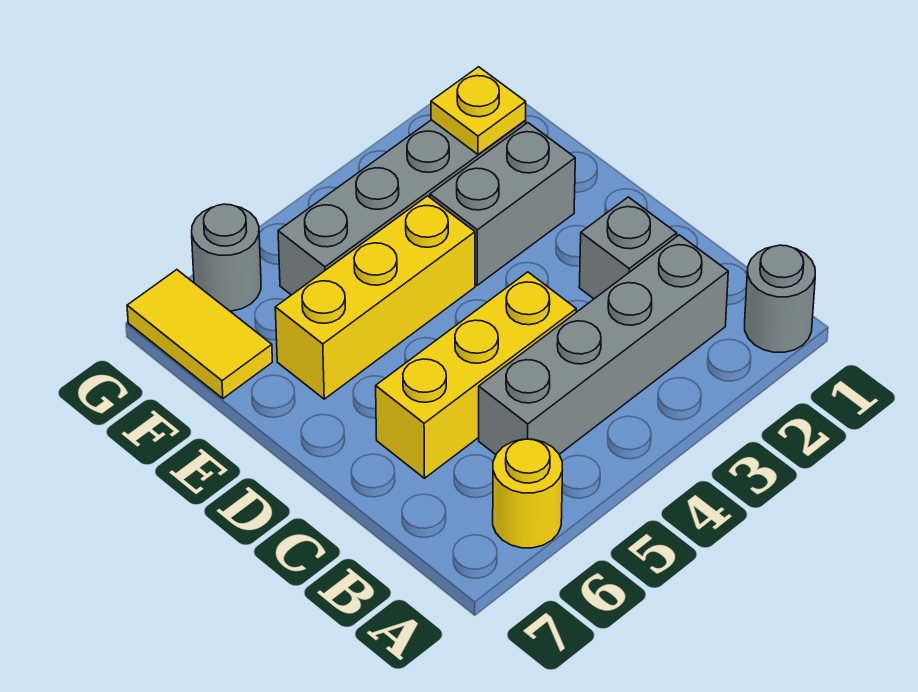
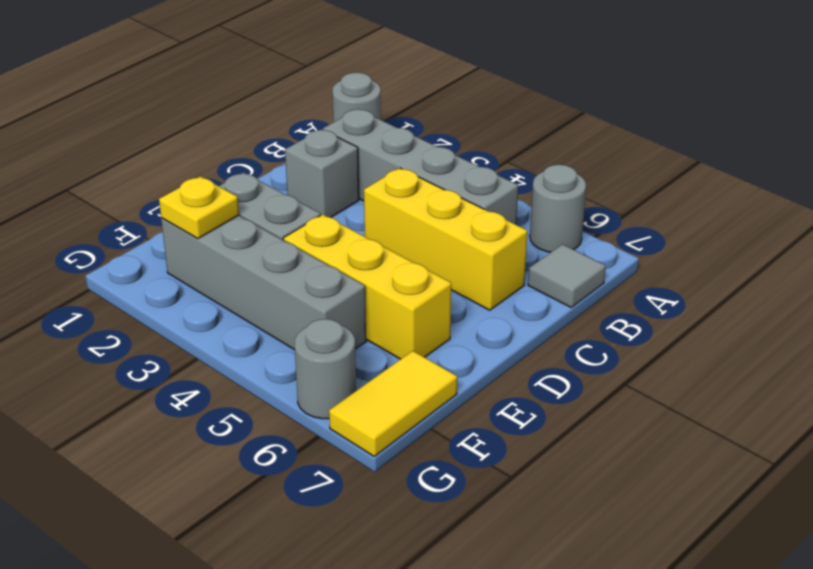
yellow round brick A6 level 1 -> grey round brick A6 level 1
none -> grey tile B7 level 1

